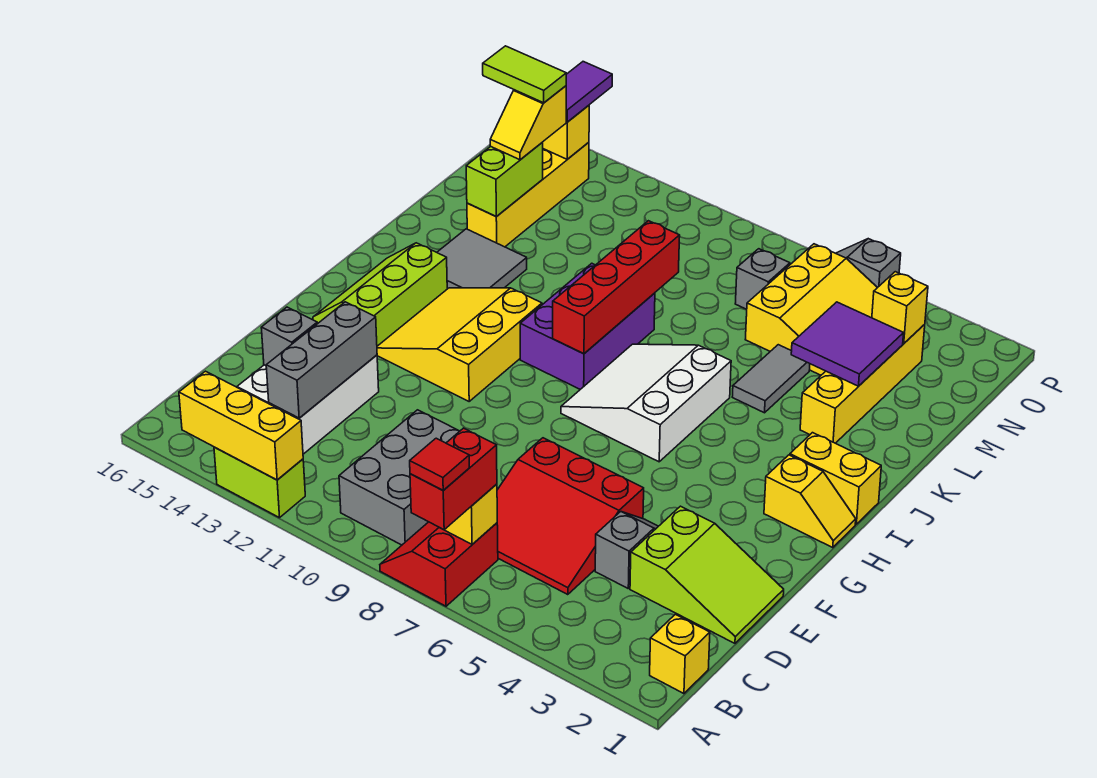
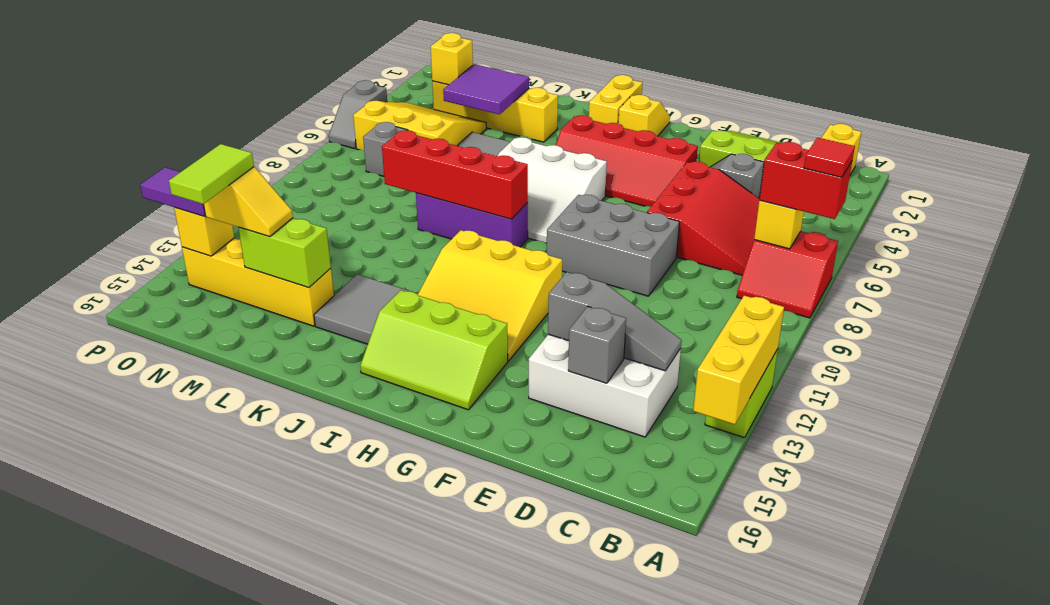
grey brick B9:D10 level 1 -> grey brick E8:G9 level 1
grey brick C13:E13 level 2 -> grey slope C13:E13 level 2 top E
none -> red slope F4:I5 level 1 top 4
purple brick I9:K10 level 1 -> purple brick I9:K9 level 1

